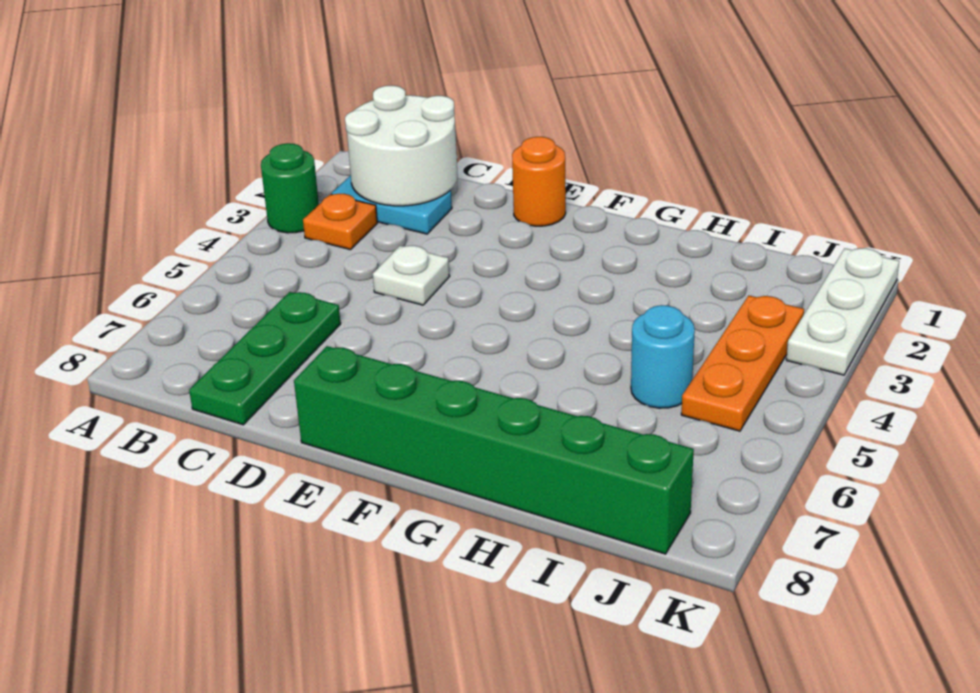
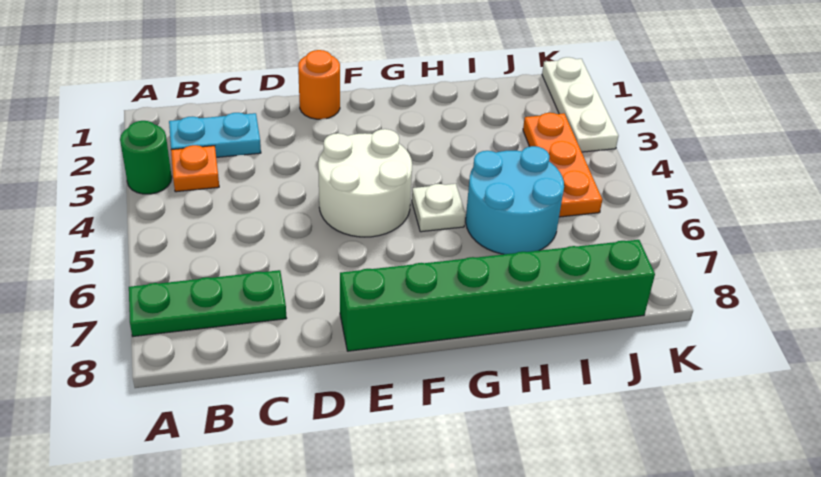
white round brick B1:C2 level 2 -> white round brick E4:F5 level 1
green plate C6:C8 level 1 -> green plate A7:C7 level 1
white plate D4 level 1 -> white plate G5 level 1
cyan round brick I5 level 1 -> cyan round brick H5:I6 level 1

